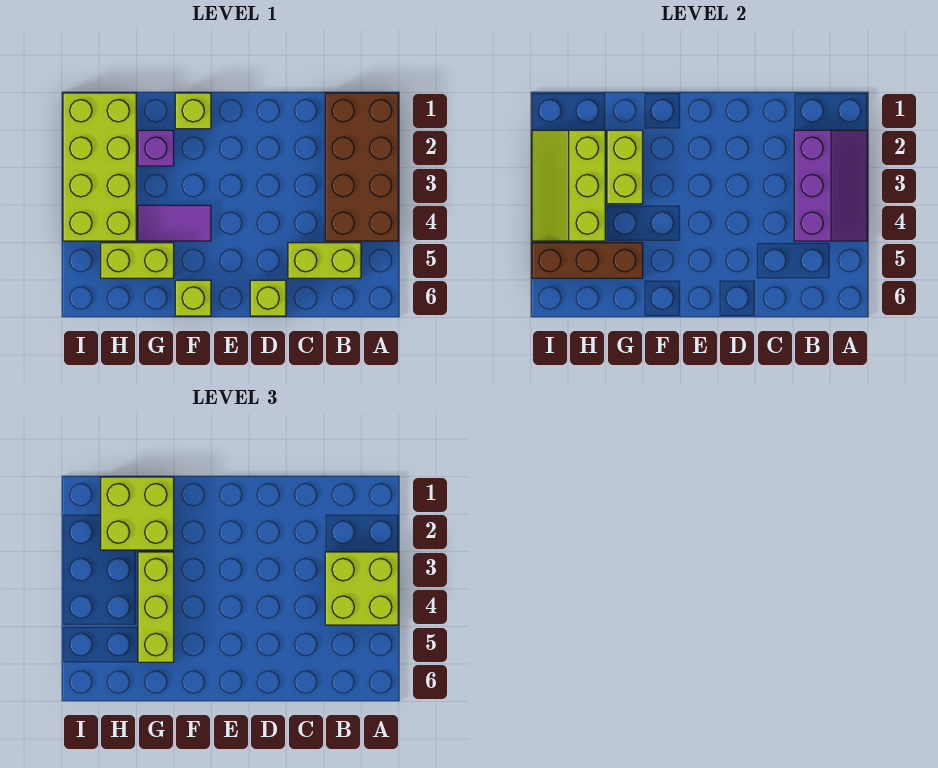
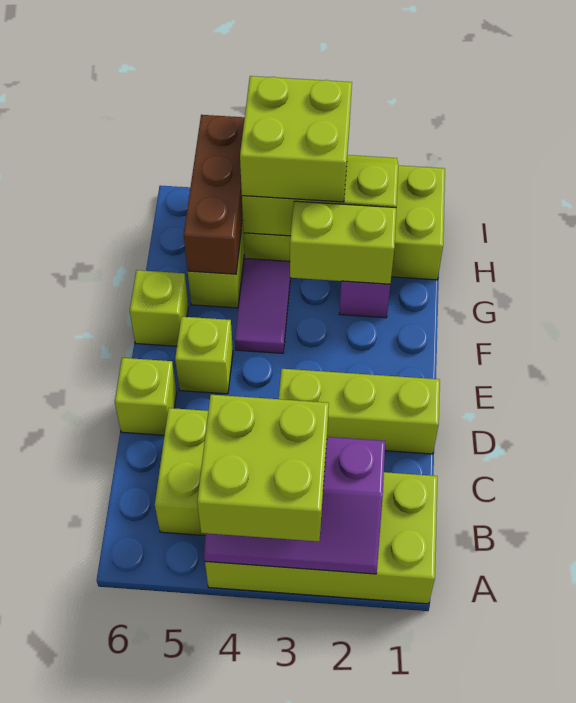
brown brick A1:B4 level 1 -> lime brick A1:B4 level 1
lime brick F1 level 1 -> lime brick E5 level 1
lime brick G1:H2 level 3 -> lime brick H3:I4 level 3
lime brick G3:G5 level 3 -> lime brick D1:D3 level 1

